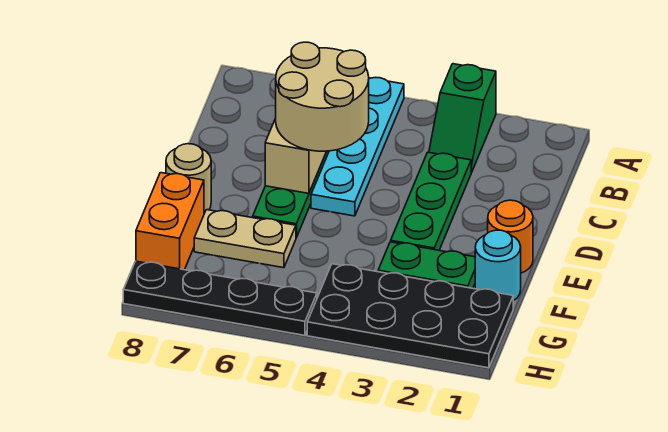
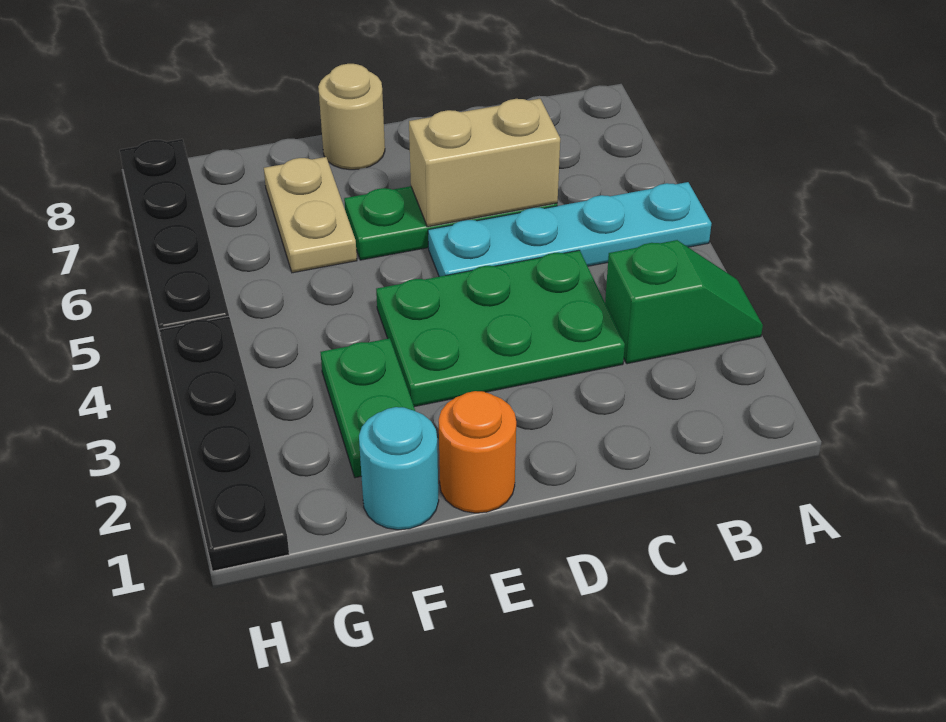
green slope A3:B3 level 1 top A -> green slope A3:B3 level 1 top B
green plate C3:E3 level 1 -> green plate C3:E4 level 1
tan round brick C5:D6 level 3 -> none
orange brick F8:G8 level 1 -> none
black plate G1:H4 level 1 -> black plate H1:H4 level 1

